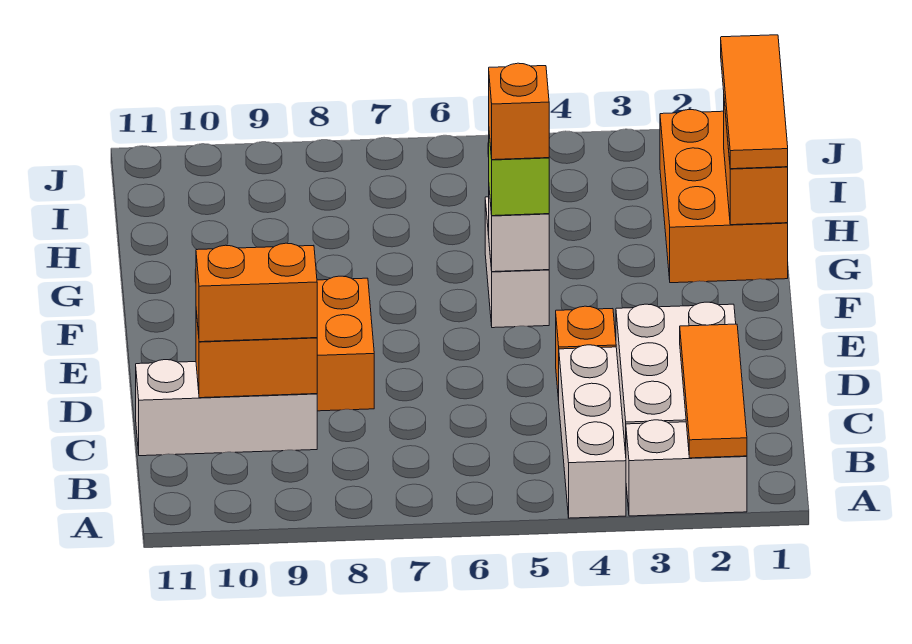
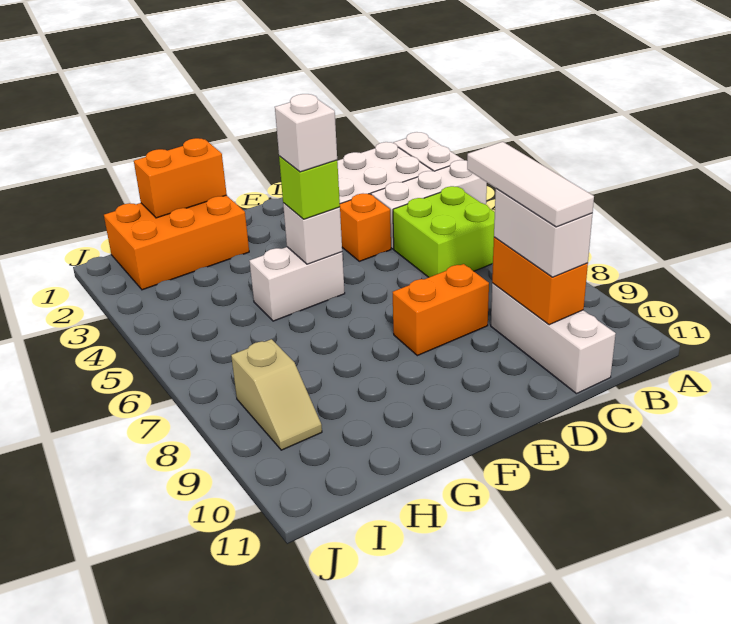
orange tile A2:C2 level 2 -> none
none -> lime brick B5:C6 level 1
none -> white tile C8:C10 level 4
orange brick C9:C10 level 3 -> white brick C9:C10 level 3
orange brick F5 level 4 -> white brick F5 level 4
orange tile G1:I1 level 3 -> none
none -> tan slope I8:I9 level 1 top 8

